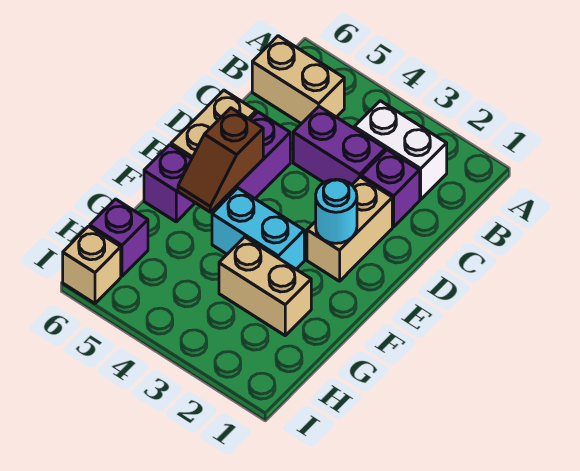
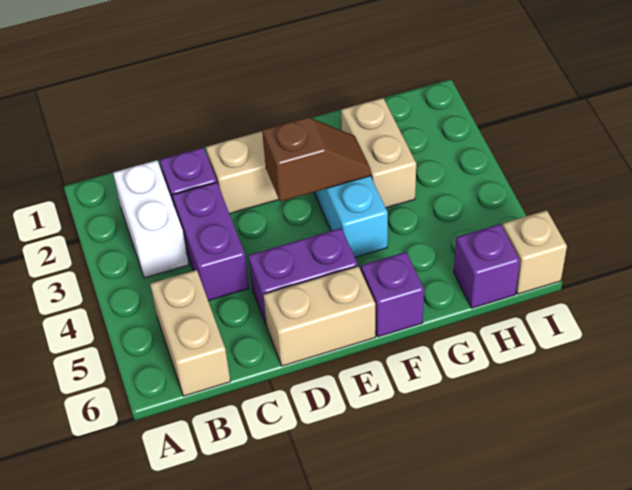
cyan round brick E2 level 2 -> none
brown slope E5:F5 level 2 top E -> brown slope E3:F3 level 2 top E

